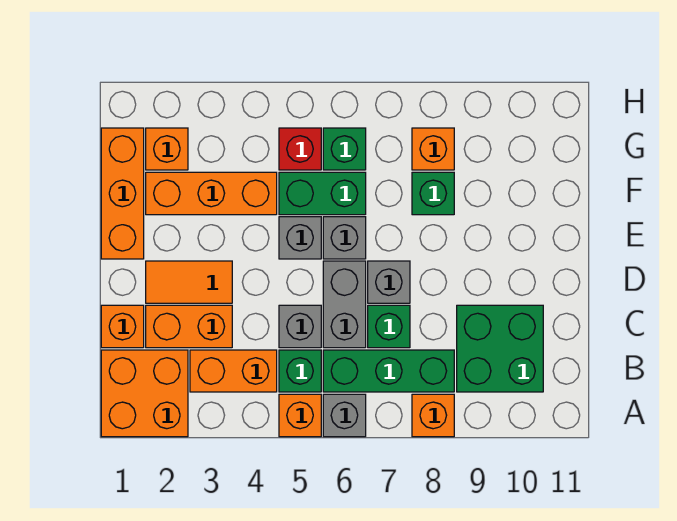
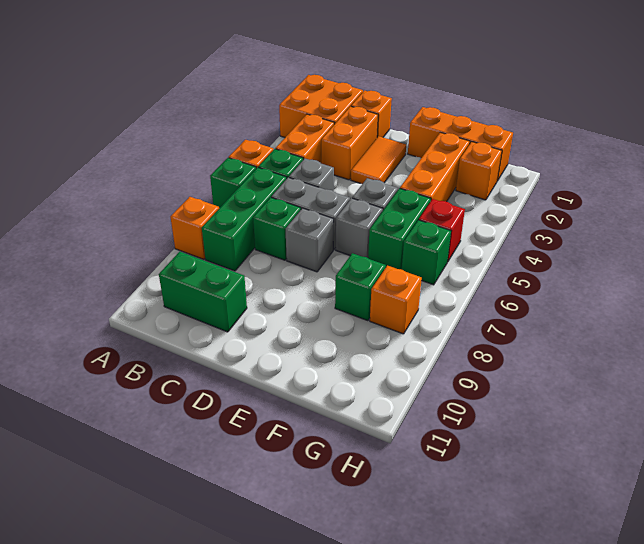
grey brick A6 level 1 -> green brick A6 level 1
green brick B9:C10 level 1 -> green brick B10:C10 level 1

